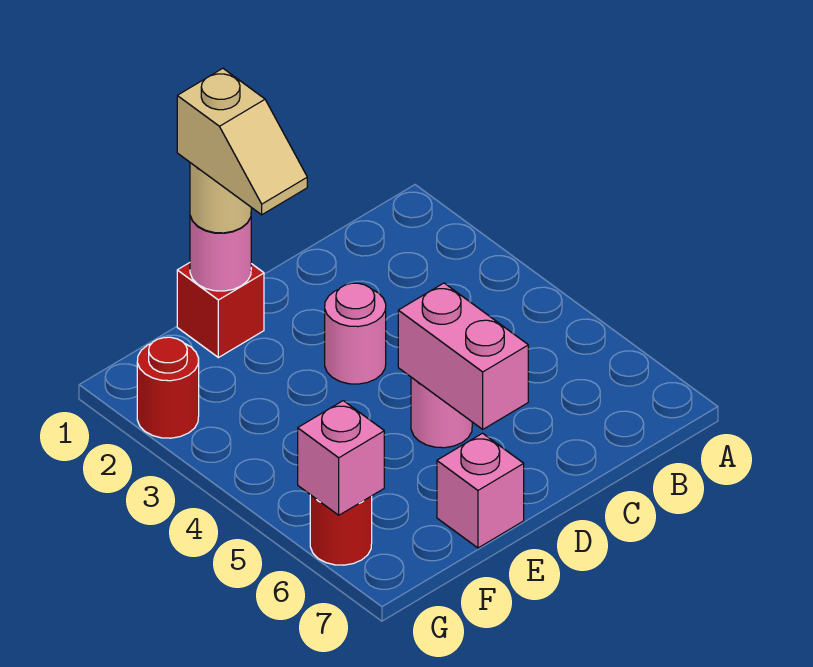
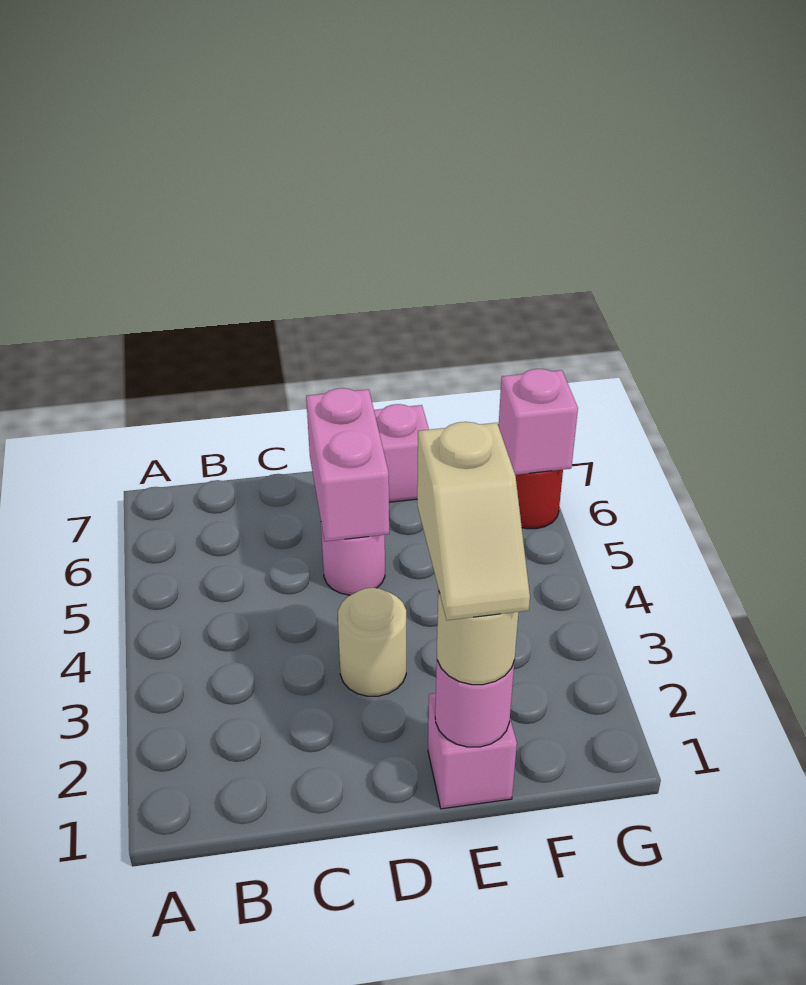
pink round brick D3 level 1 -> tan round brick D3 level 1
red brick E1 level 1 -> pink brick E1 level 1
tan slope E1:E2 level 4 top 1 -> tan slope E1:E2 level 4 top 2
red round brick G2 level 1 -> none

